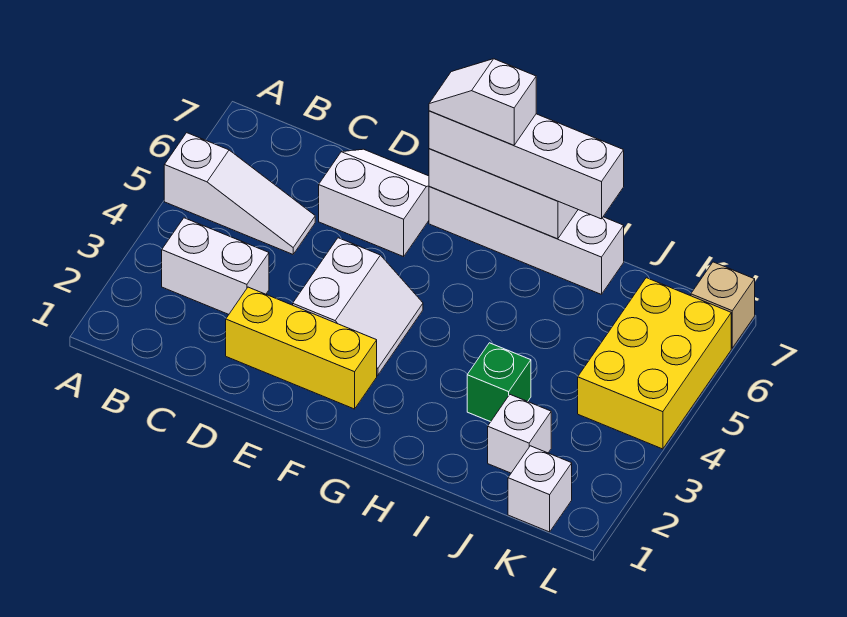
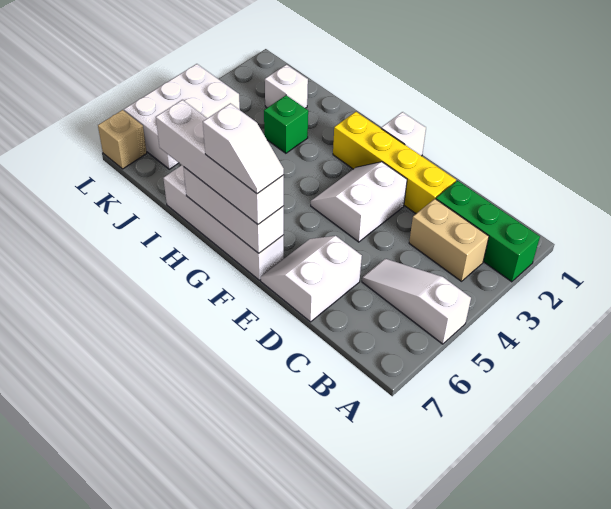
none -> green brick A2:C2 level 1
white brick B3:C3 level 1 -> tan brick B3:C3 level 1
yellow brick D2:F2 level 1 -> yellow brick D2:G2 level 1
white slope D6:E7 level 1 top 6 -> white slope D6:E7 level 1 top D
white brick K1 level 1 -> white brick F1 level 1
yellow brick K4:L6 level 1 -> white brick K4:L6 level 1

